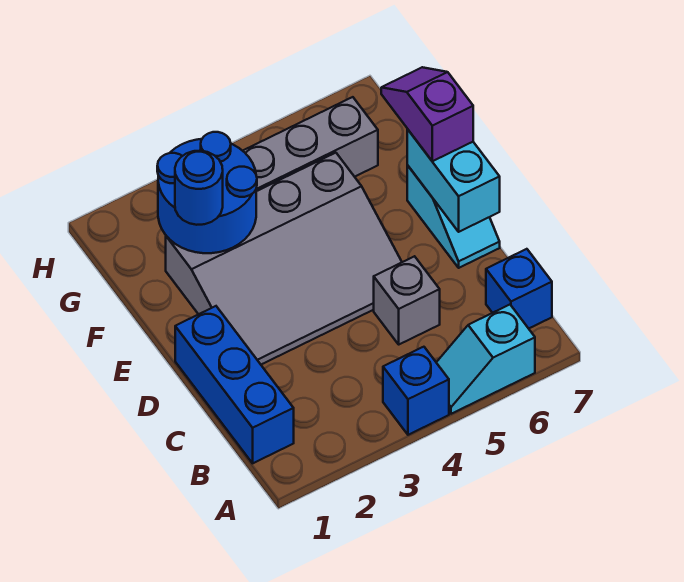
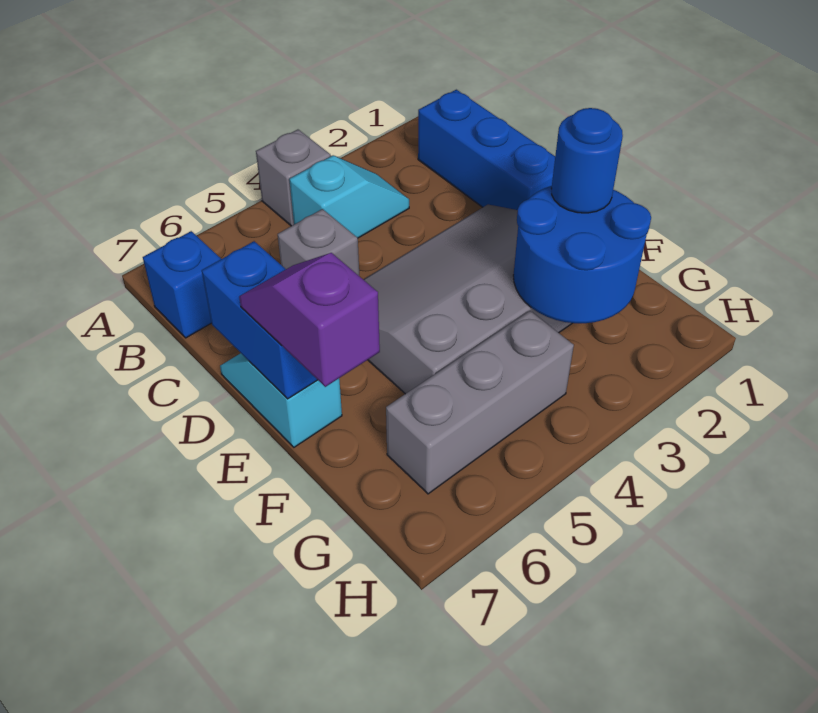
blue brick A4 level 1 -> grey brick A4 level 1
cyan slope A5:A6 level 1 top 6 -> cyan slope B3:B4 level 1 top 4
cyan brick D7:E7 level 2 -> blue brick D7:E7 level 2
purple slope E7:F7 level 3 top E -> purple slope E7:F7 level 3 top F

